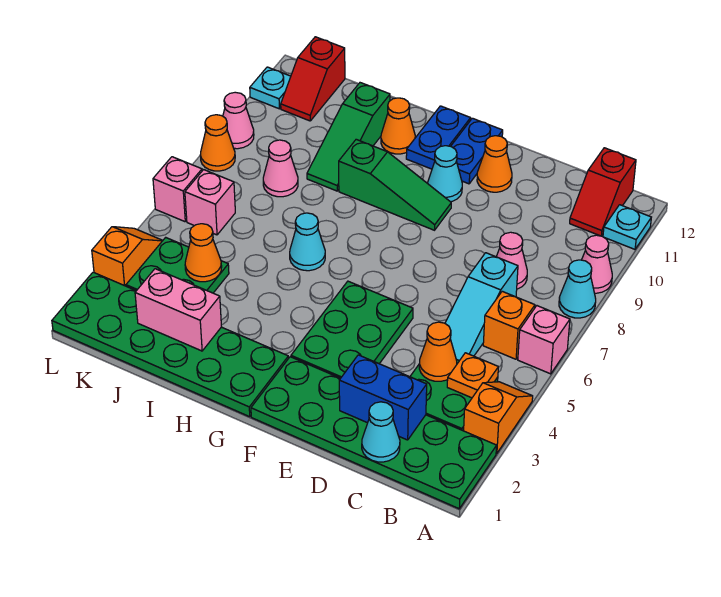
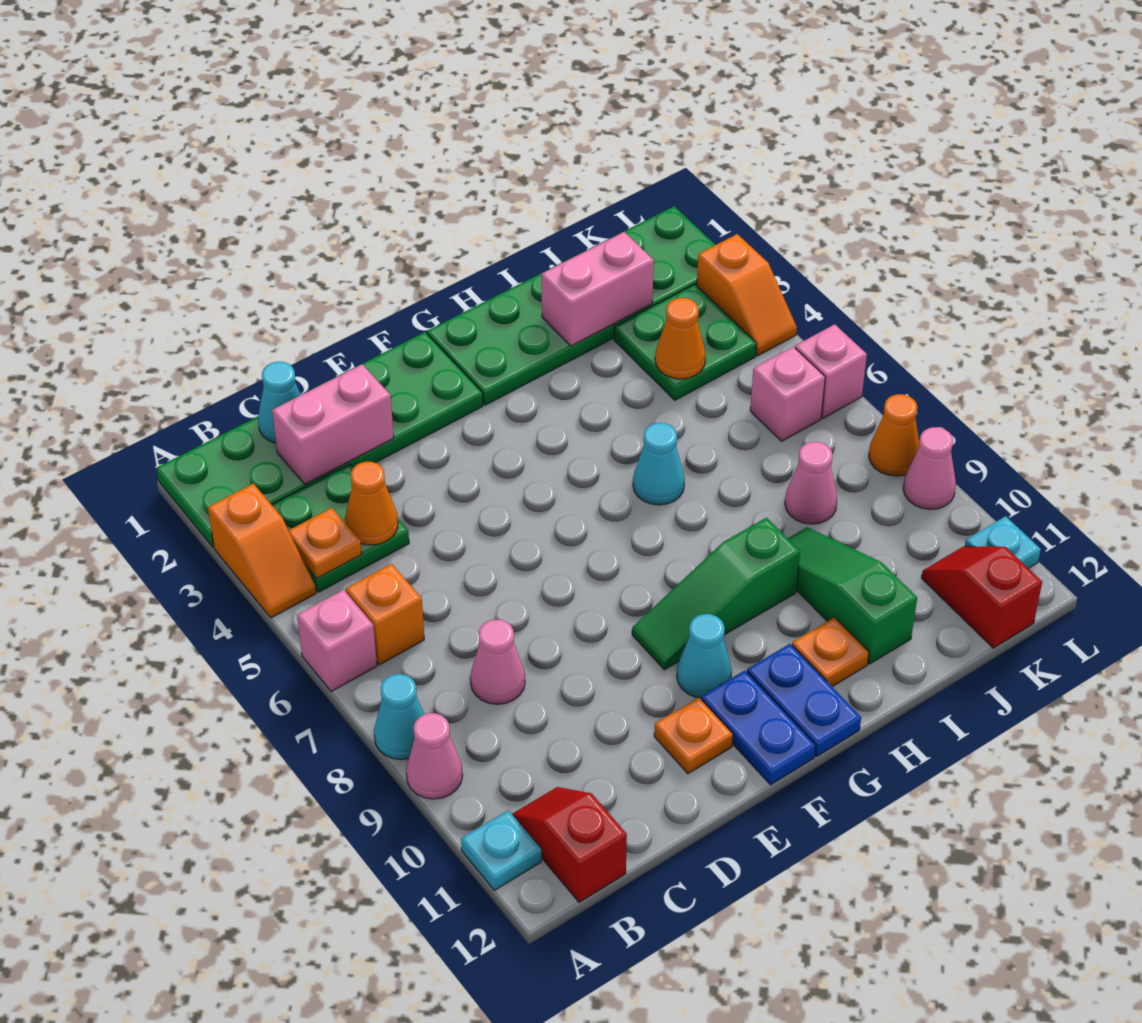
blue brick C2:D2 level 2 -> pink brick C2:D2 level 2
cyan slope C5:C7 level 1 top 7 -> none
green plate E3:F5 level 1 -> none
orange cone E11 level 1 -> orange plate E11 level 1
orange cone H11 level 1 -> orange plate H11 level 1

